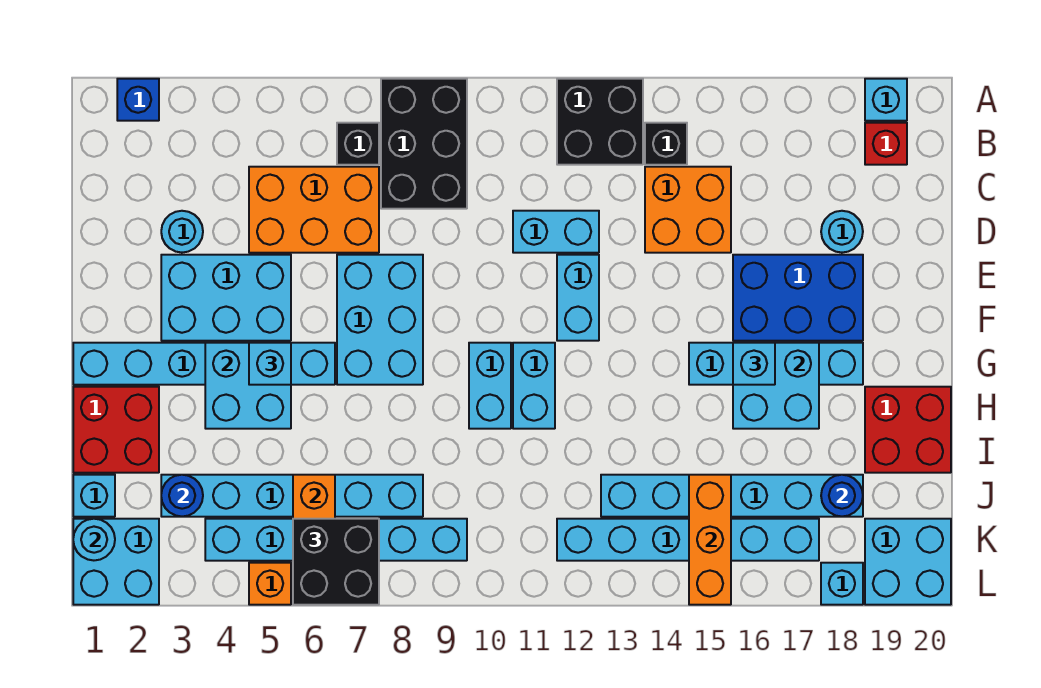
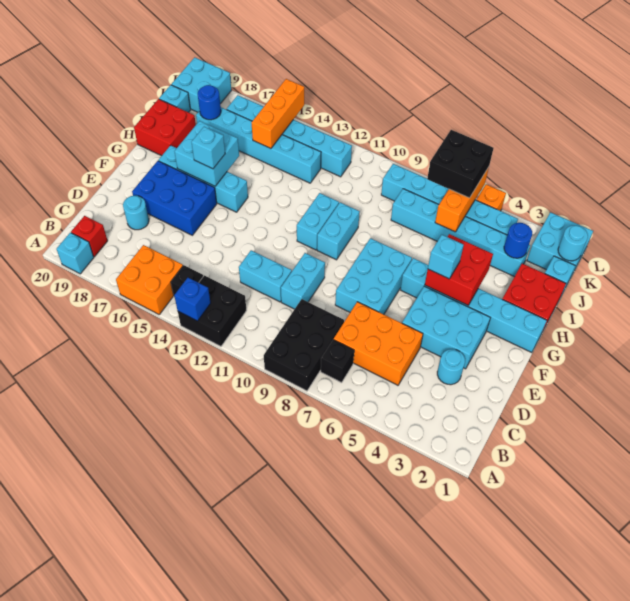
blue brick A2 level 1 -> blue brick A13 level 2
orange brick C14:D15 level 1 -> orange brick A15:B16 level 1
cyan brick E12:F12 level 1 -> cyan brick D10:E10 level 1
cyan brick G4:H5 level 2 -> red brick G4:H5 level 2
cyan brick L18 level 1 -> cyan brick J20 level 1

